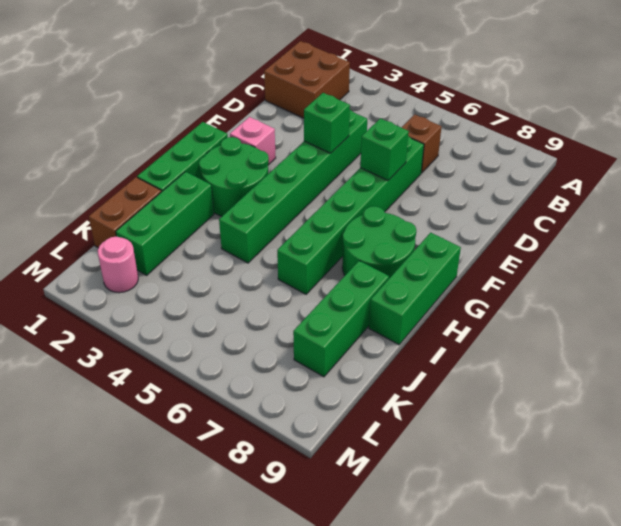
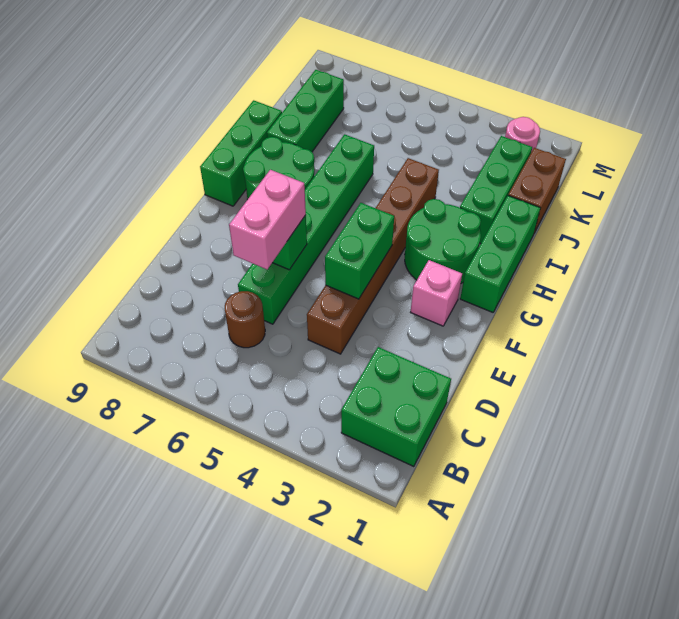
brown brick B1:C2 level 1 -> green brick B1:C2 level 1
brown brick C6 level 1 -> brown round brick C6 level 1
green brick D4:I4 level 1 -> brown brick D4:I4 level 1
none -> pink brick D6:E6 level 3
green brick E4 level 2 -> green brick E4:F4 level 2

